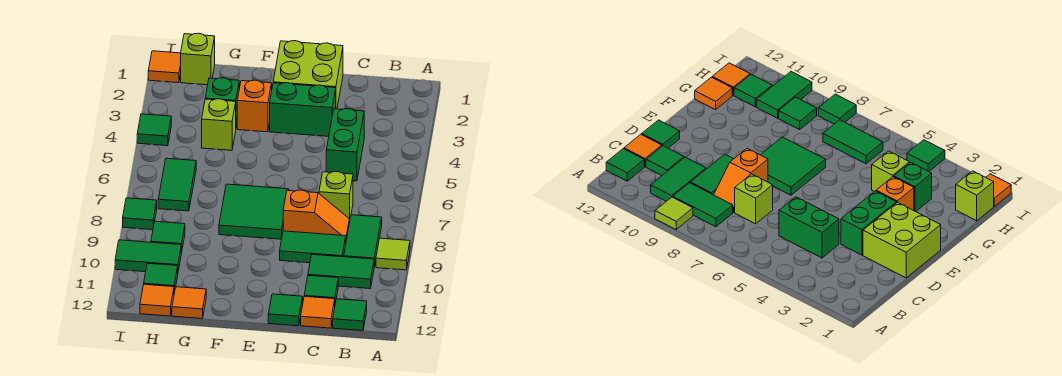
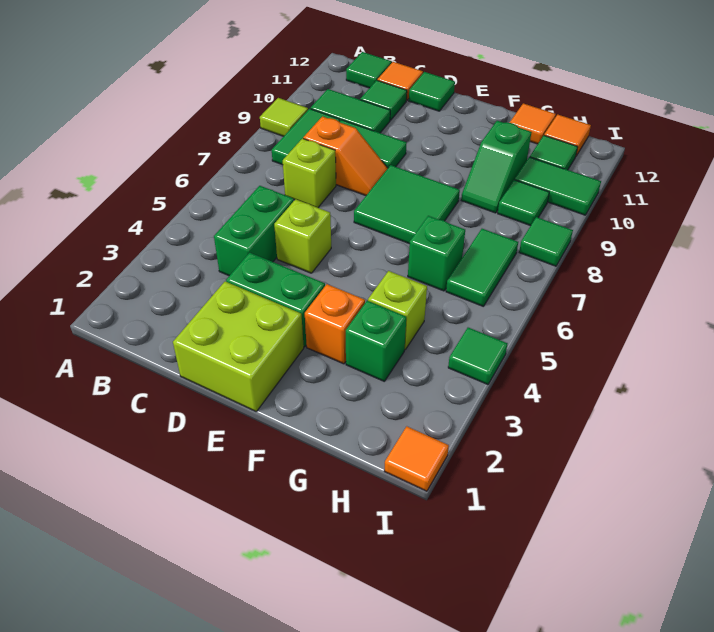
orange slope C8:D8 level 1 top D -> orange slope C8:D8 level 1 top C
none -> green brick G6 level 1
none -> green slope G9:G10 level 1 top 10
lime brick H1 level 1 -> lime brick D5 level 1

